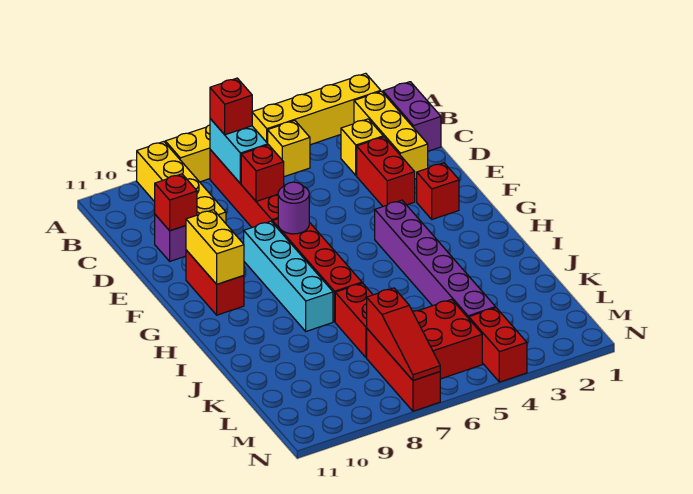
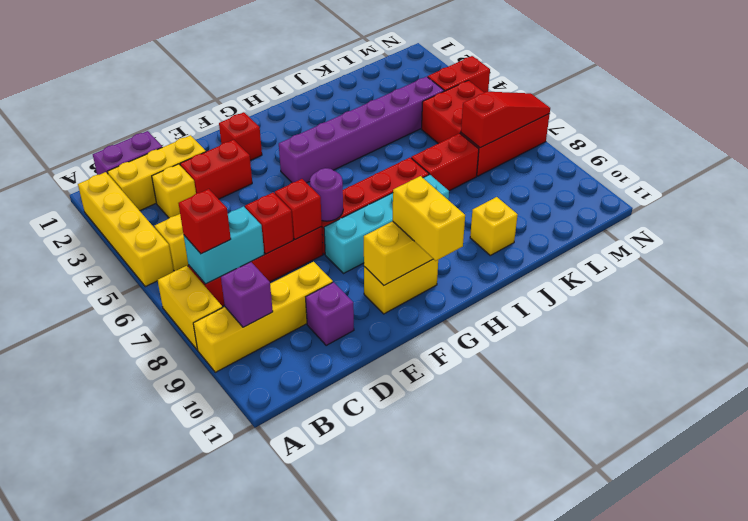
none -> purple brick B9 level 2
red brick D10 level 2 -> red brick E7 level 2
red brick F10:G10 level 1 -> yellow brick F10:G10 level 1
none -> yellow brick G10:G11 level 3
none -> yellow brick J10 level 1

